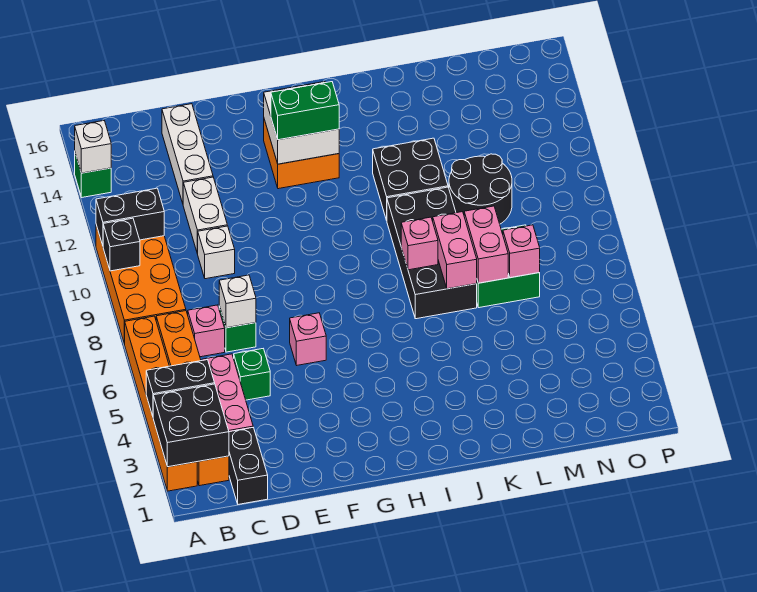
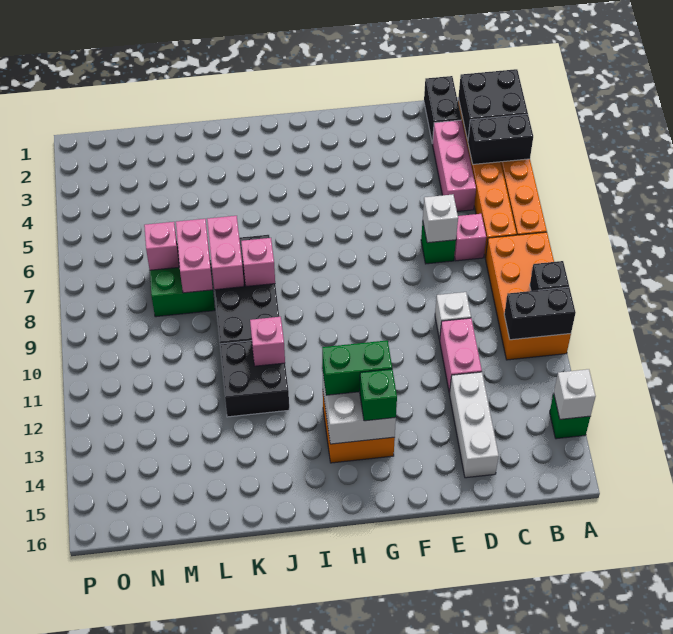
green brick D5 level 1 -> green brick G14 level 3
white brick D11:D12 level 1 -> pink brick D11:D12 level 1
pink brick F6 level 1 -> pink brick J11 level 2
black round brick L10:M11 level 1 -> none

